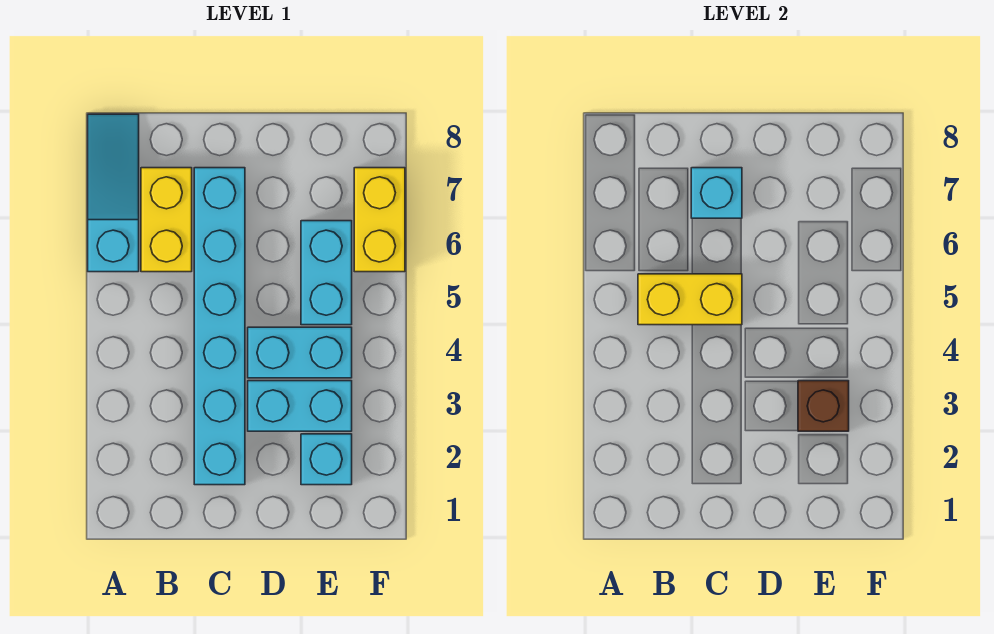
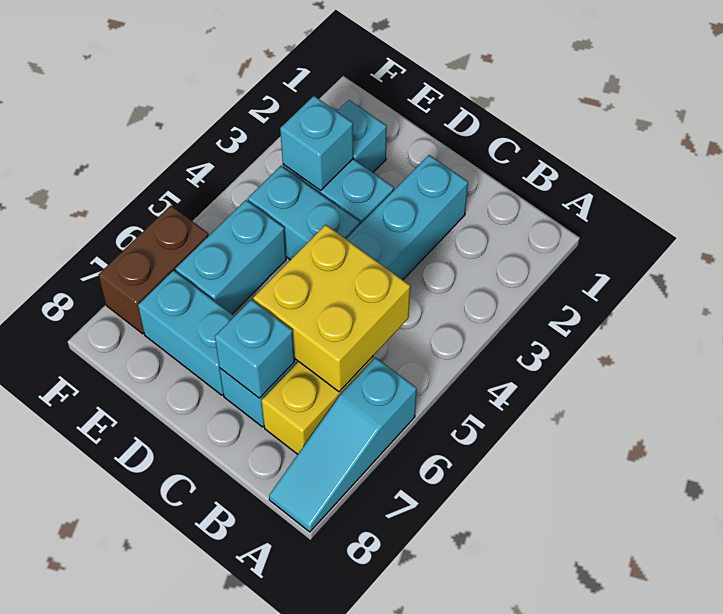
yellow brick B5:C5 level 2 -> yellow brick B5:C6 level 2
none -> cyan brick D7:E7 level 1
brown brick E3 level 2 -> cyan brick E3 level 2
yellow brick F6:F7 level 1 -> brown brick F6:F7 level 1

